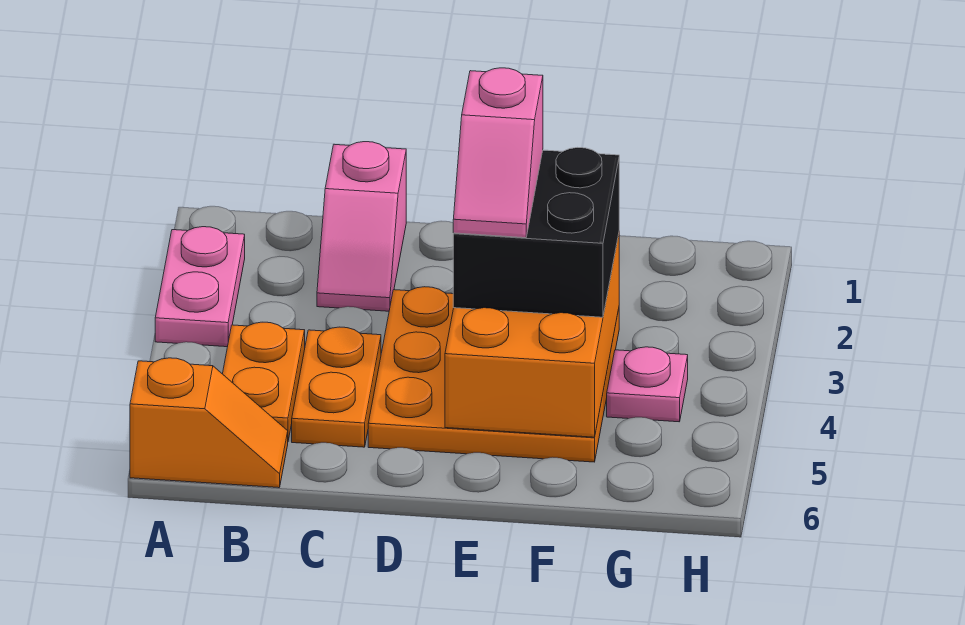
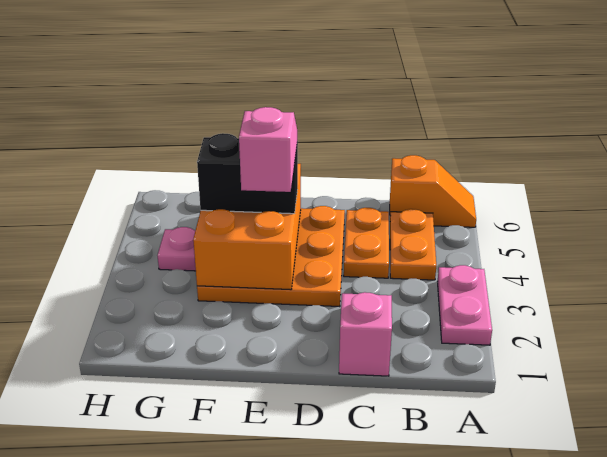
orange slope A6:B6 level 1 top A -> orange slope A6:B6 level 1 top B
black brick E3:F4 level 3 -> black brick E4:F4 level 3

